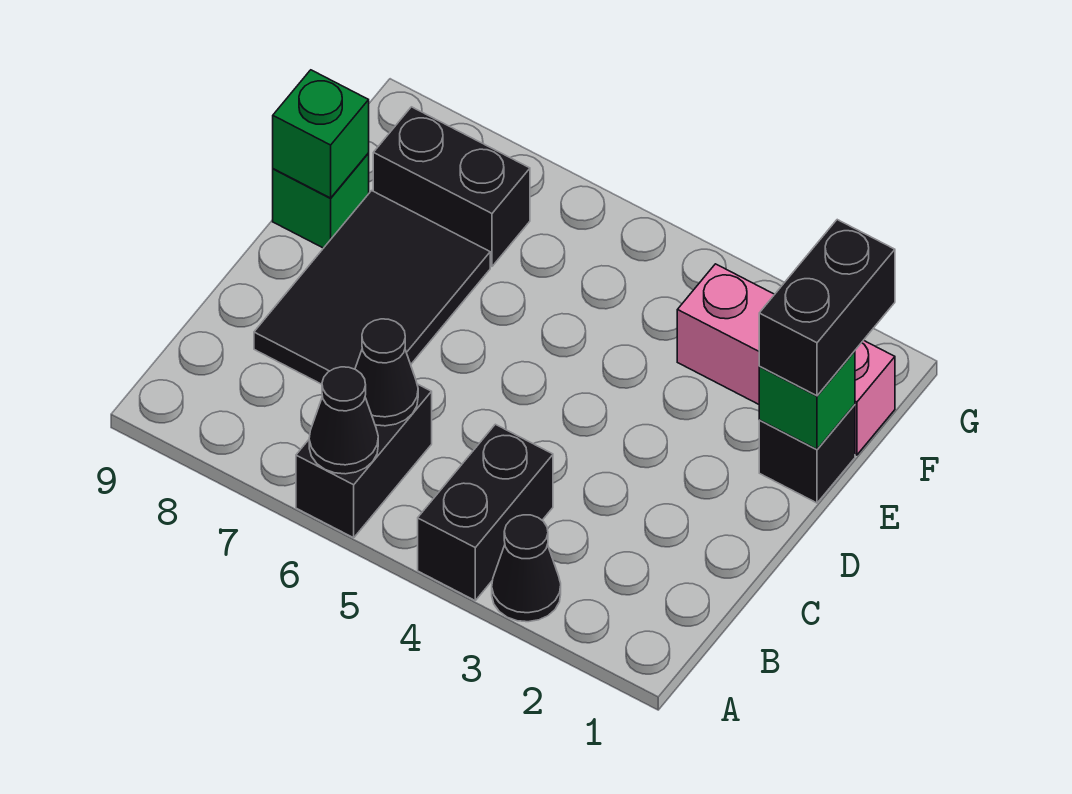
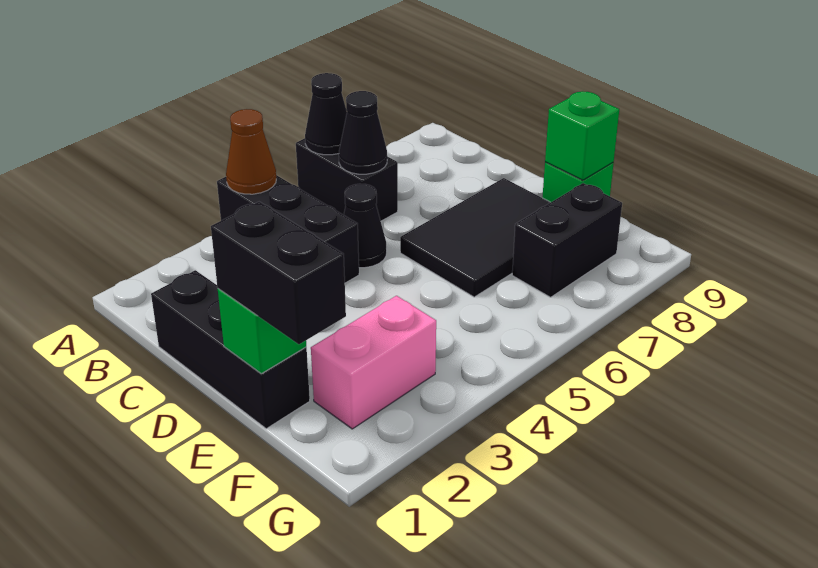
black cone A3 level 1 -> black cone C5 level 1
black brick A4:B4 level 1 -> black brick A4:C4 level 1
none -> brown cone A4 level 2
black tile C7:E8 level 1 -> black tile D6:E8 level 1
black brick E1 level 1 -> black brick C1:E1 level 1
pink brick F1:F3 level 1 -> pink brick F2:F3 level 1

